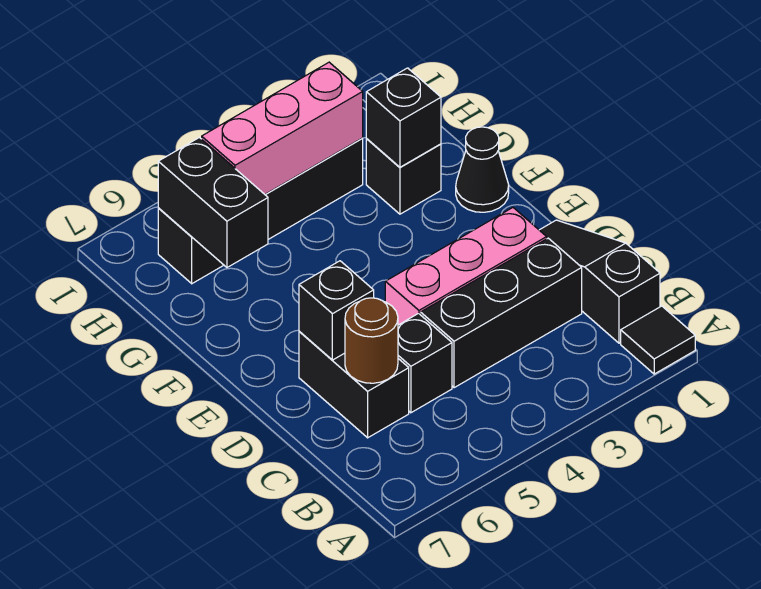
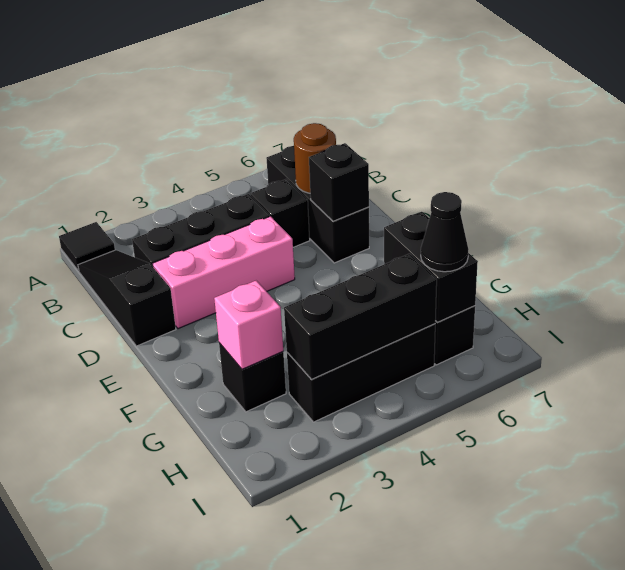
black slope B1:D1 level 1 top B -> black slope B1:D1 level 1 top D
black brick C6:D6 level 1 -> black brick B6:D6 level 1
black cone F1 level 1 -> black cone H6 level 3
black brick G2 level 2 -> pink brick G2 level 2
pink brick H3:H5 level 2 -> black brick H3:H5 level 2

